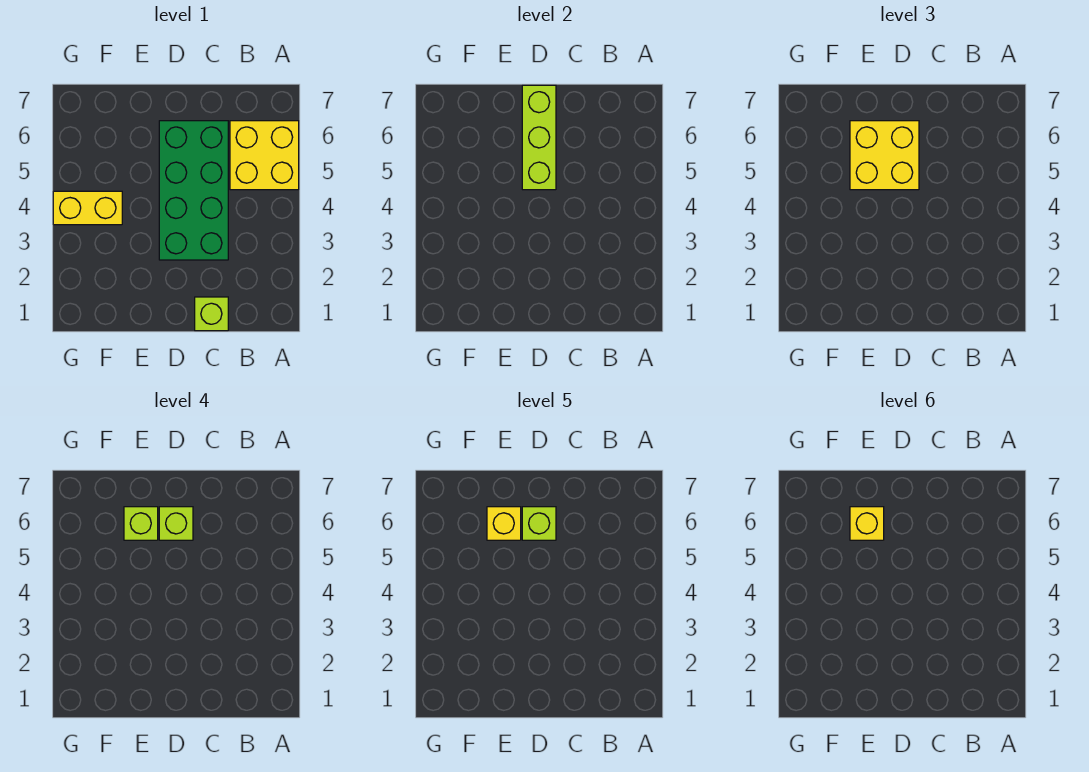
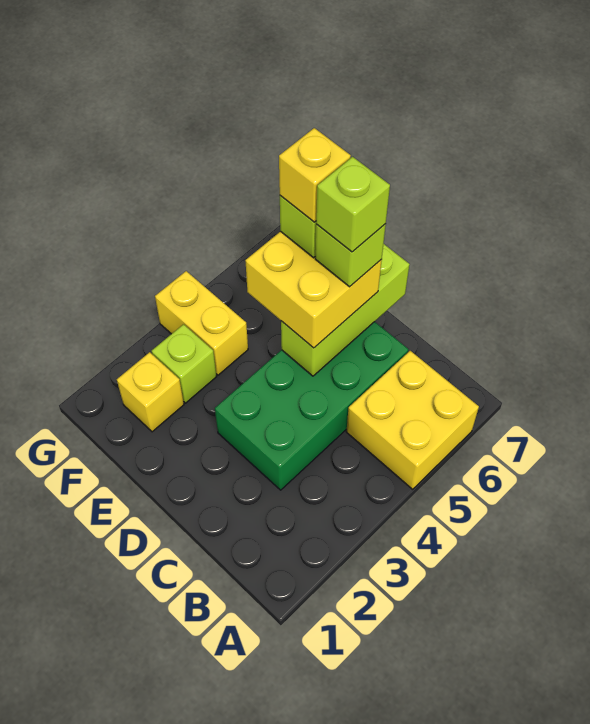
lime brick C1 level 1 -> lime brick F3 level 1
yellow brick E6 level 6 -> yellow brick F2 level 1

